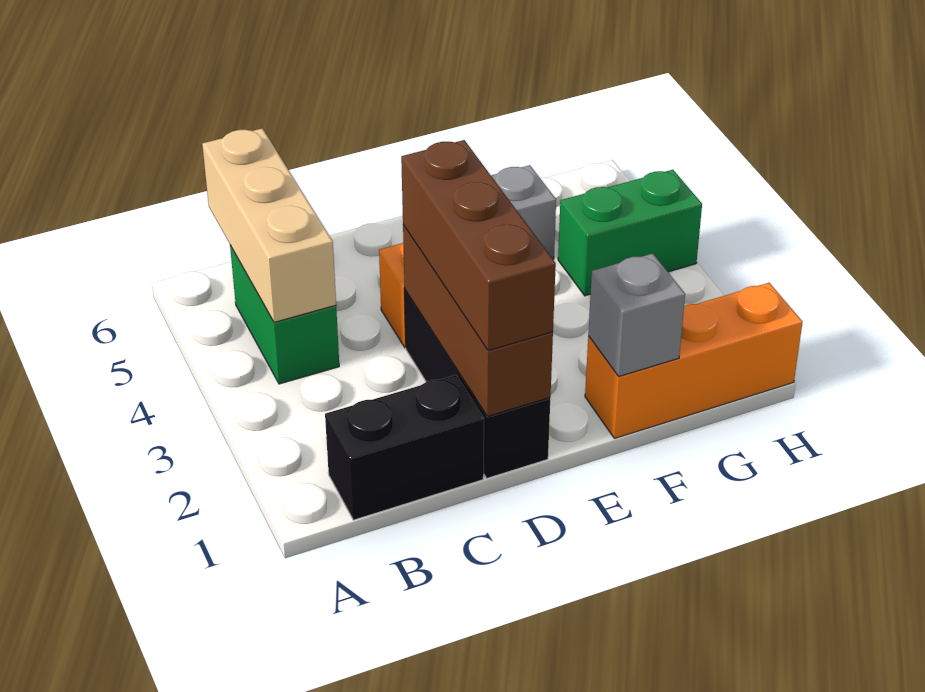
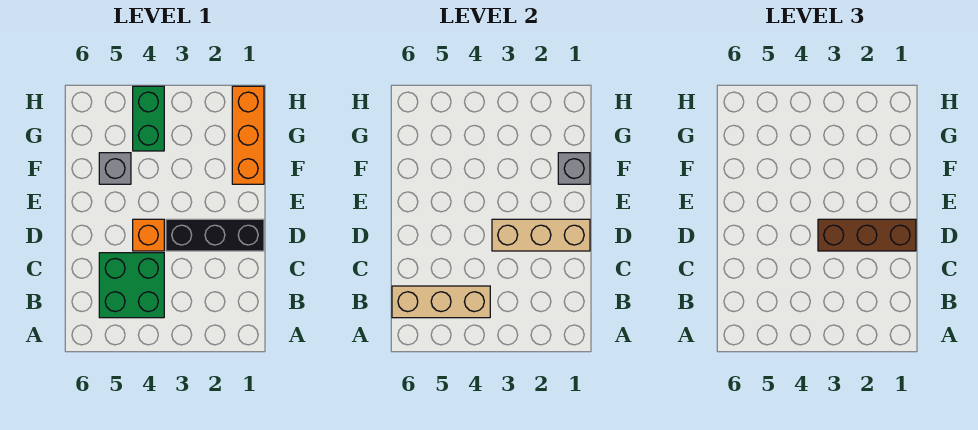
black brick B1:C1 level 1 -> none
green brick B4:B5 level 1 -> green brick B4:C5 level 1
brown brick D1:D3 level 2 -> tan brick D1:D3 level 2

